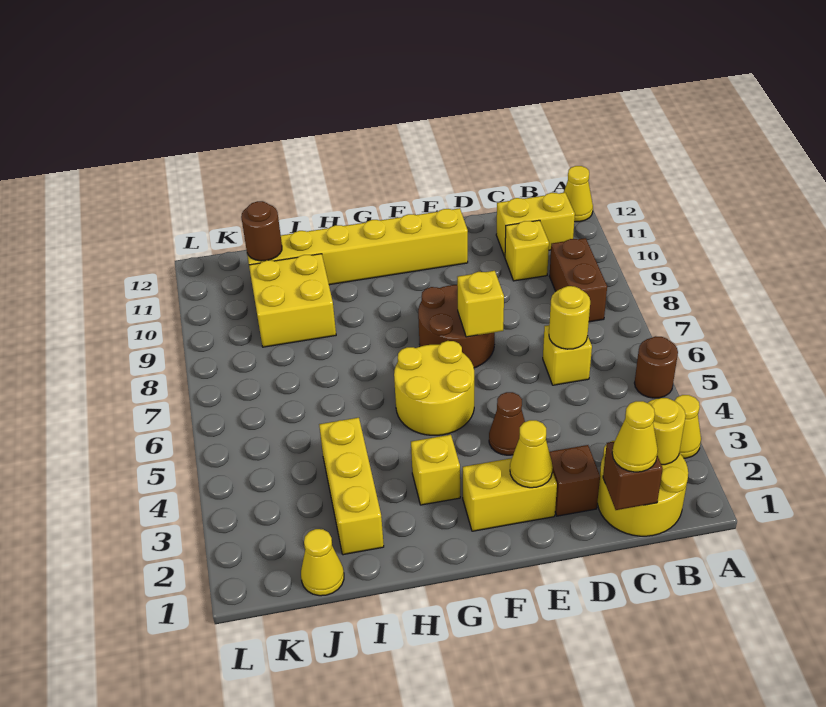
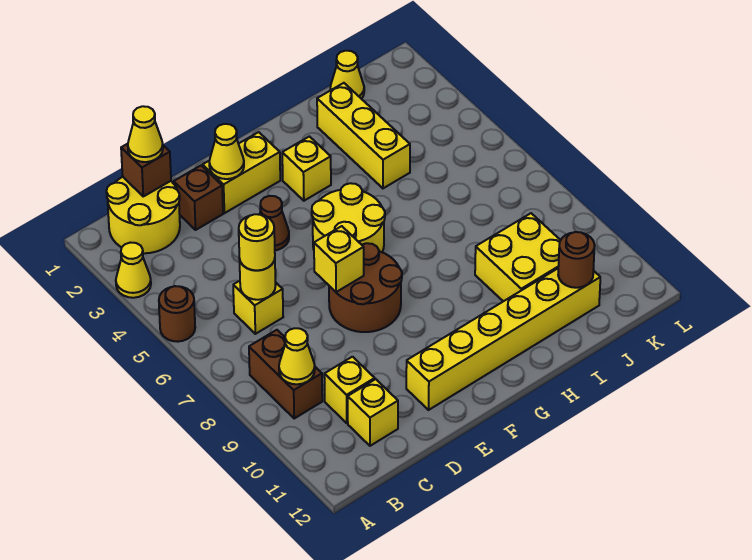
yellow cone A12 level 1 -> yellow cone B9 level 2
yellow round brick B2 level 2 -> yellow round brick C6 level 3
yellow brick B11:C11 level 1 -> yellow brick C11 level 1

